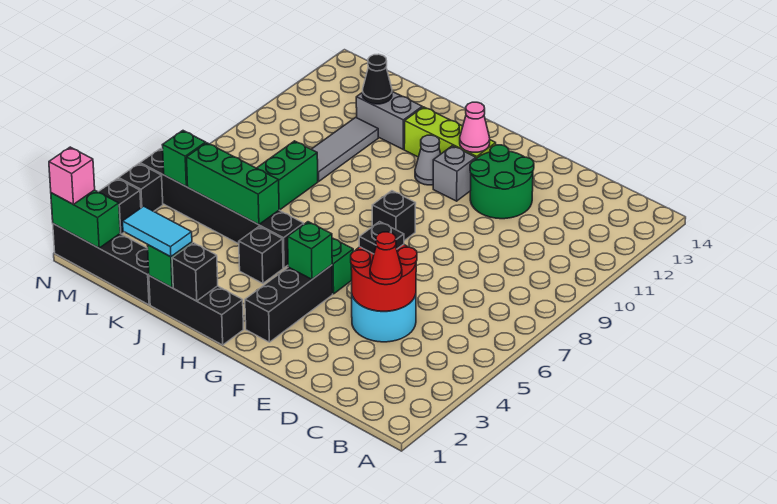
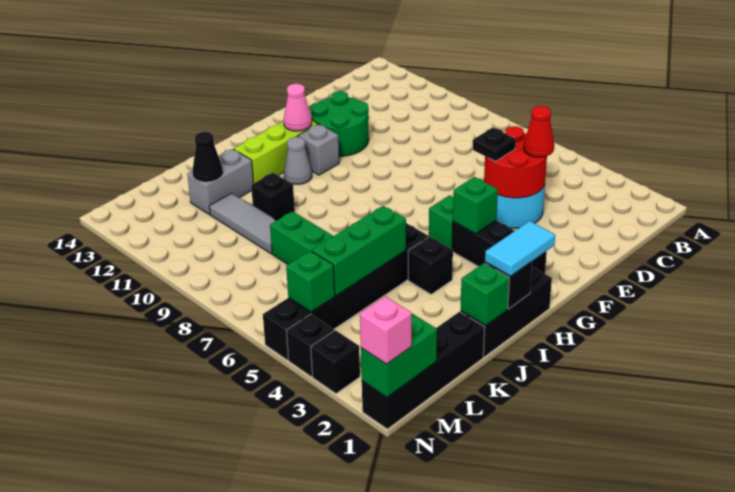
black brick G8 level 1 -> black brick J10 level 1
cyan tile J1:K1 level 3 -> cyan tile H1:I1 level 3

